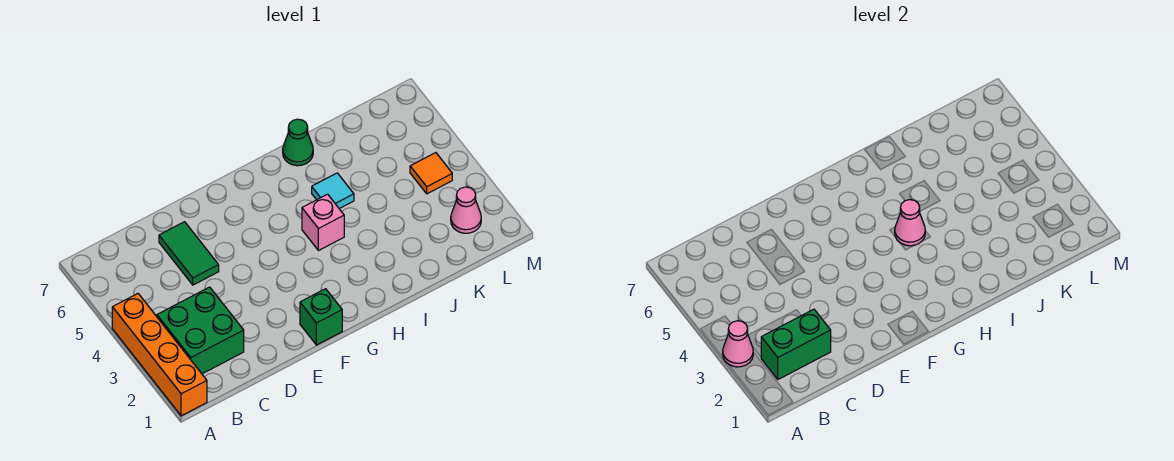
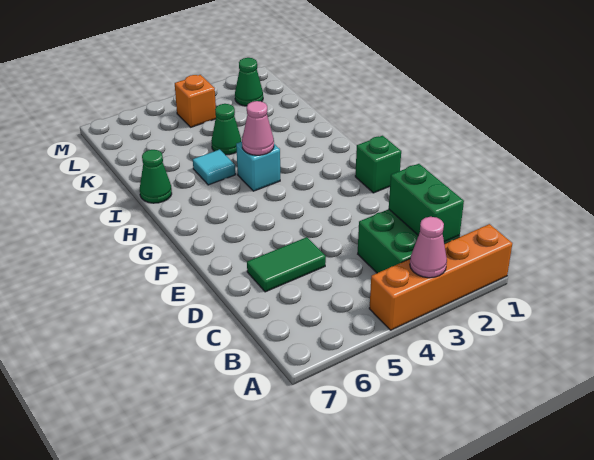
pink brick H4 level 1 -> cyan brick H4 level 1
none -> green cone J4 level 1
pink cone L2 level 1 -> green cone L2 level 1
orange tile L4 level 1 -> orange brick L4 level 1

